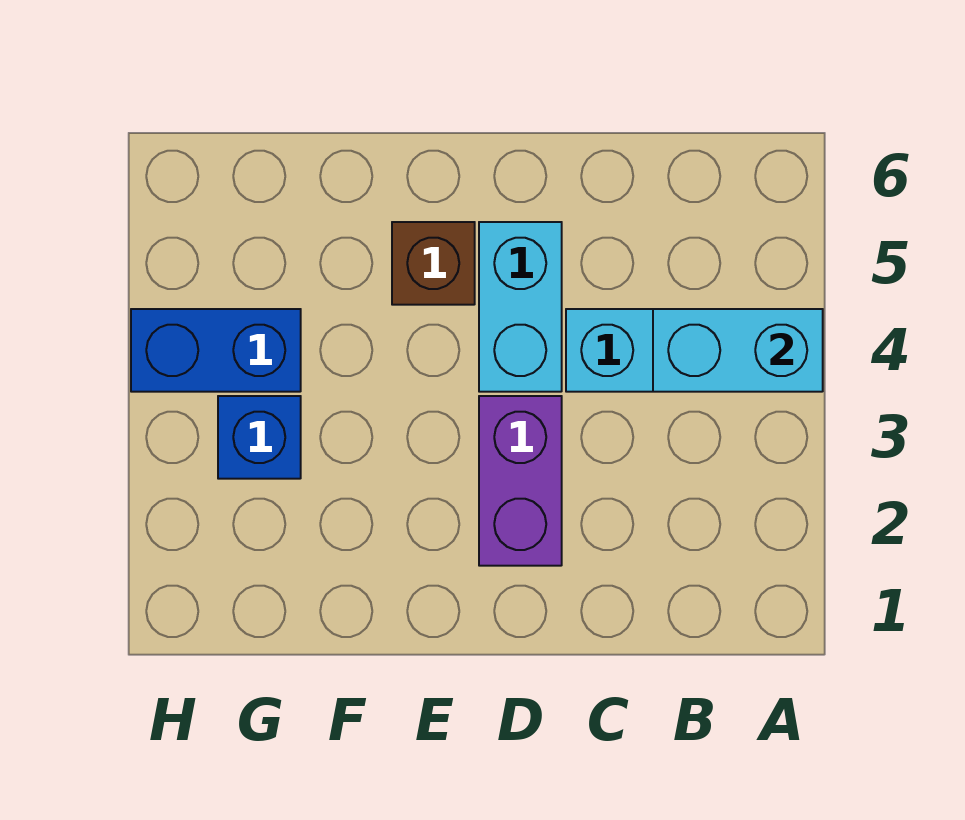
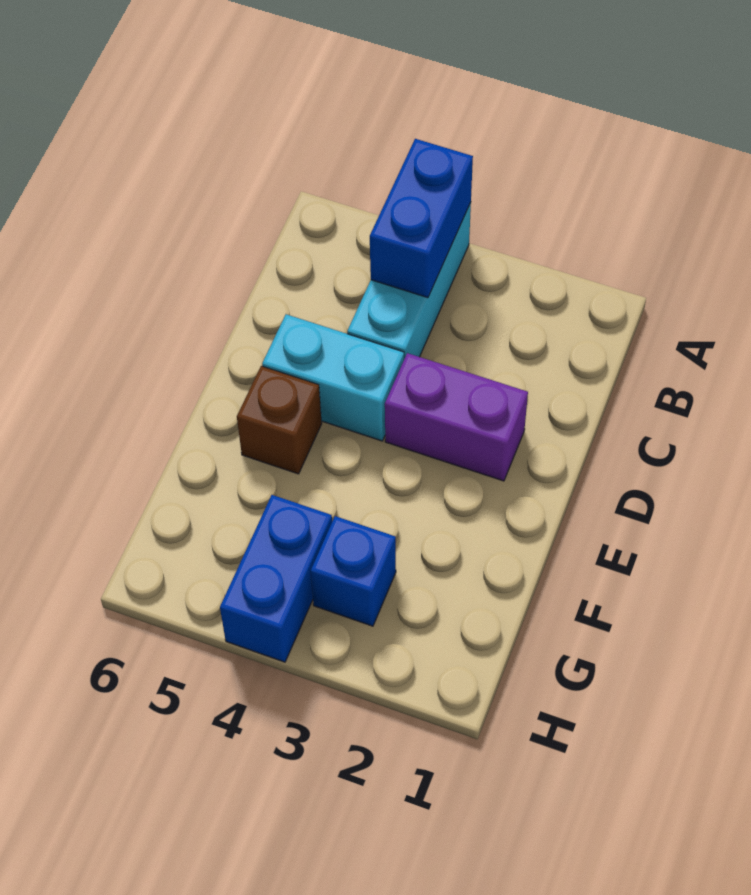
cyan brick A4:B4 level 2 -> blue brick A4:B4 level 2

